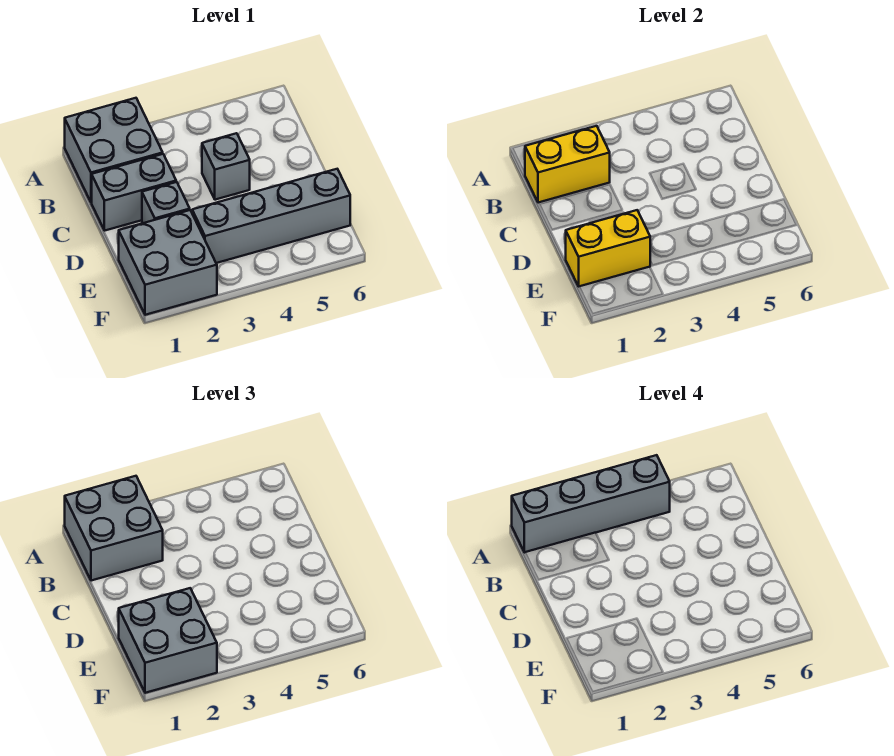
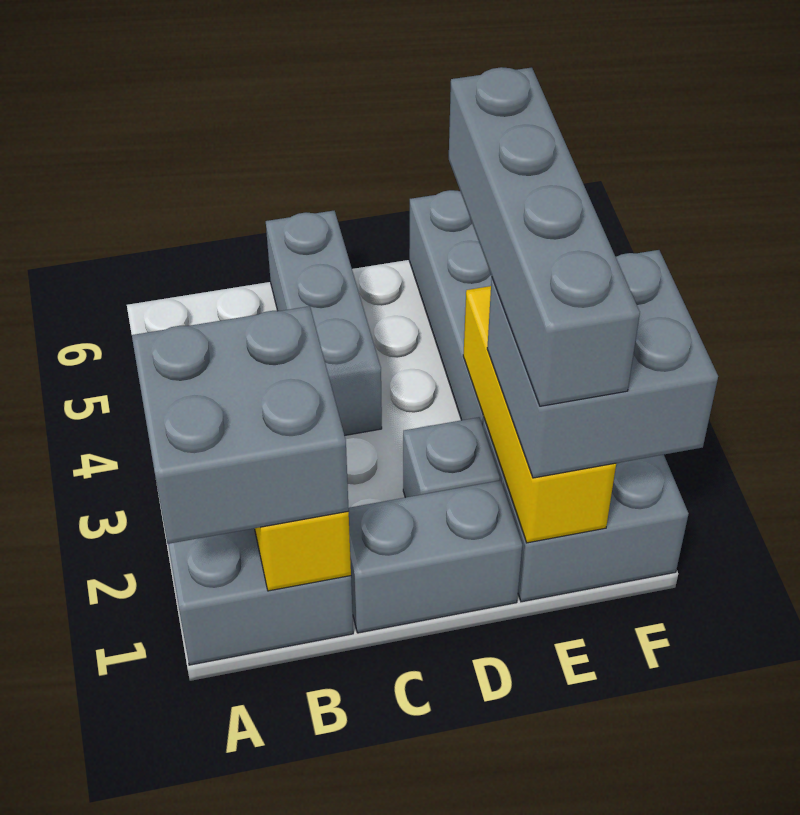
grey brick A1:A4 level 4 -> grey brick E1:E4 level 4
grey brick C1:C2 level 1 -> grey brick C1:D1 level 1
grey brick C4 level 1 -> grey brick C4:C6 level 1
yellow brick E1:E2 level 2 -> yellow brick E1:E3 level 2

